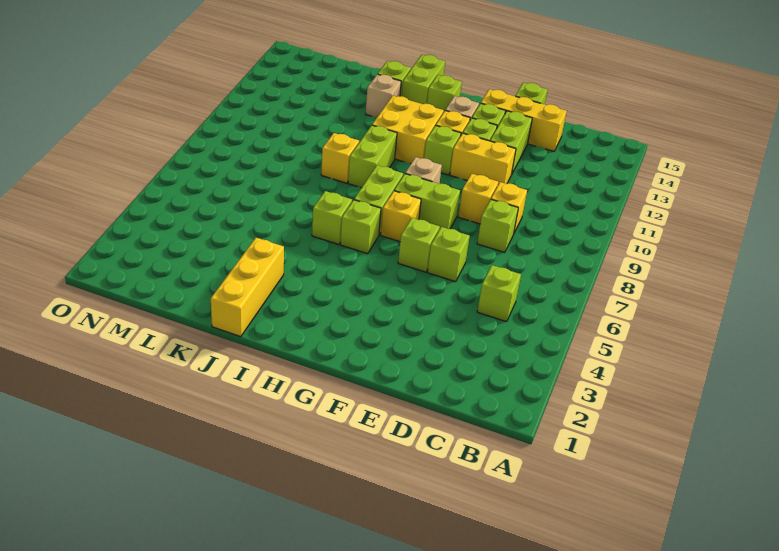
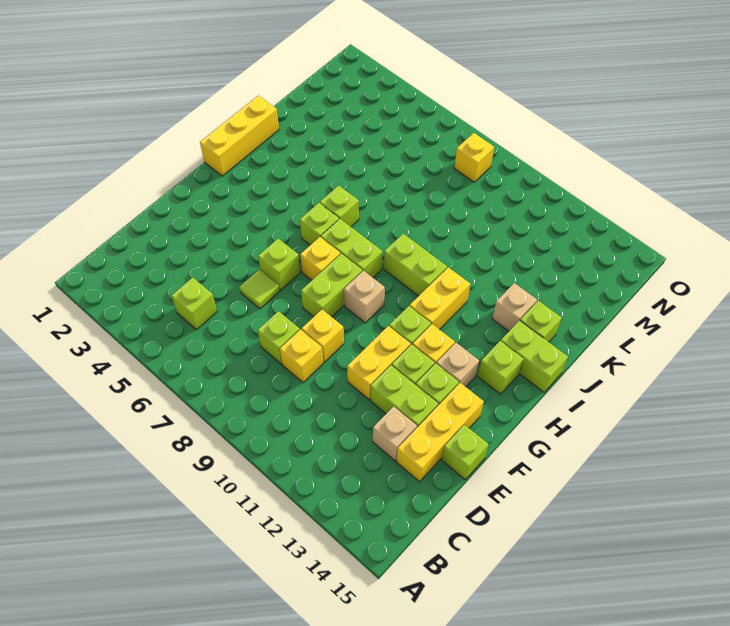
none -> tan brick D13 level 1
lime brick E6 level 1 -> lime tile E6 level 1
yellow brick H11:I12 level 1 -> yellow brick H11:I11 level 1
yellow brick J1:J3 level 1 -> yellow brick H1:J1 level 1
yellow brick J9 level 1 -> yellow brick N8 level 1

